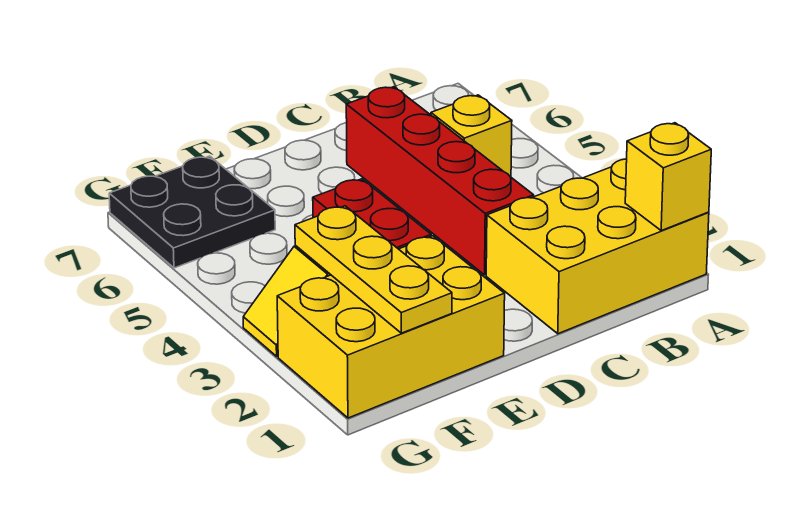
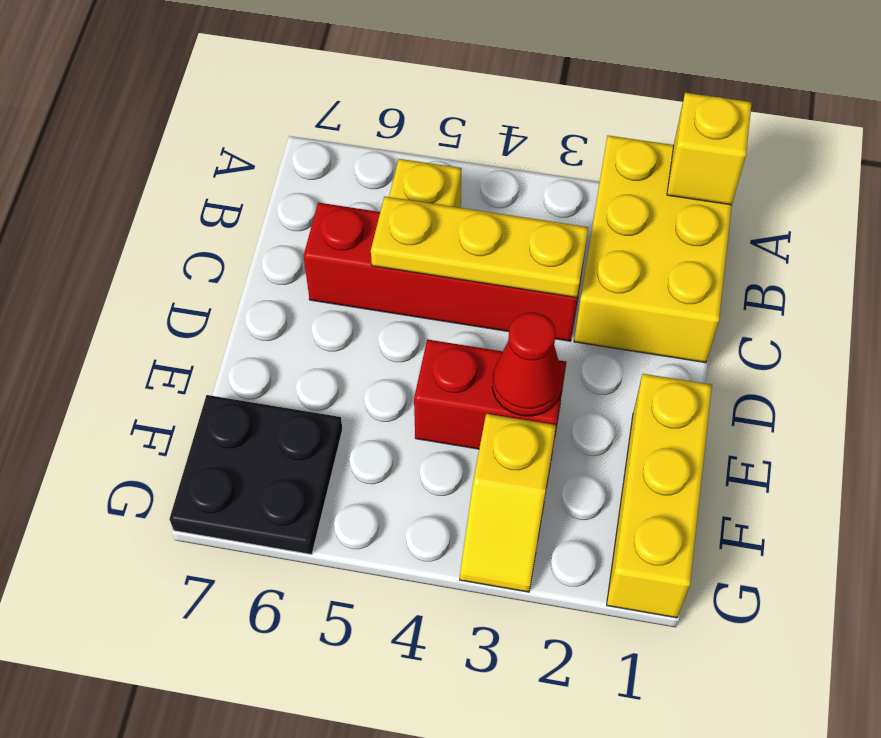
yellow brick E1:G2 level 1 -> yellow brick E1:G1 level 1
none -> red cone E3 level 2
yellow plate F1:F3 level 2 -> yellow plate C3:C5 level 2

